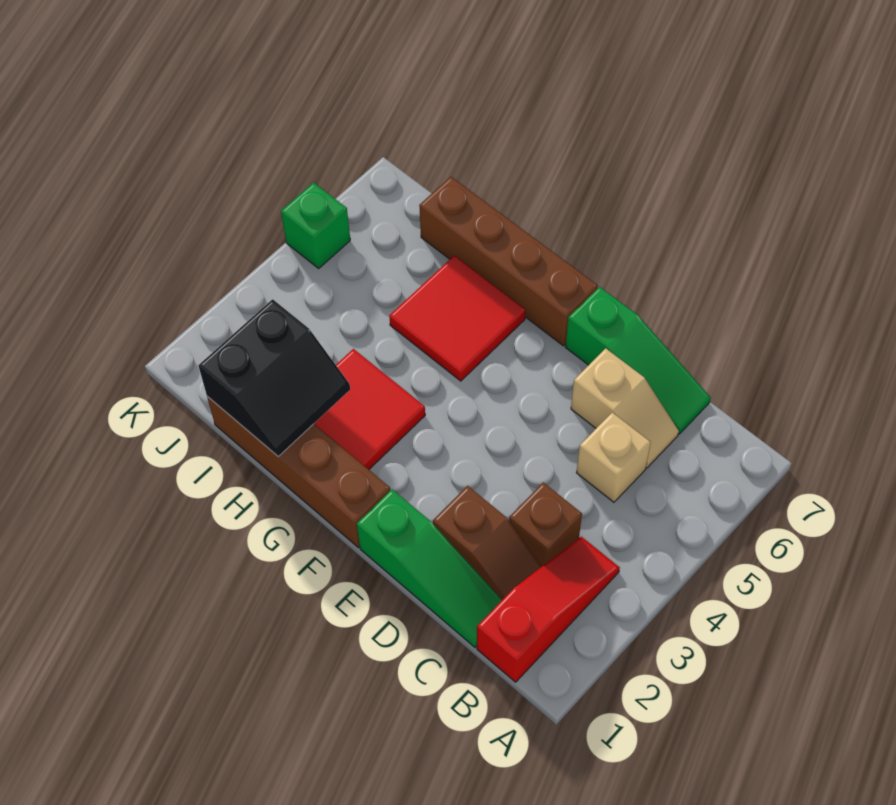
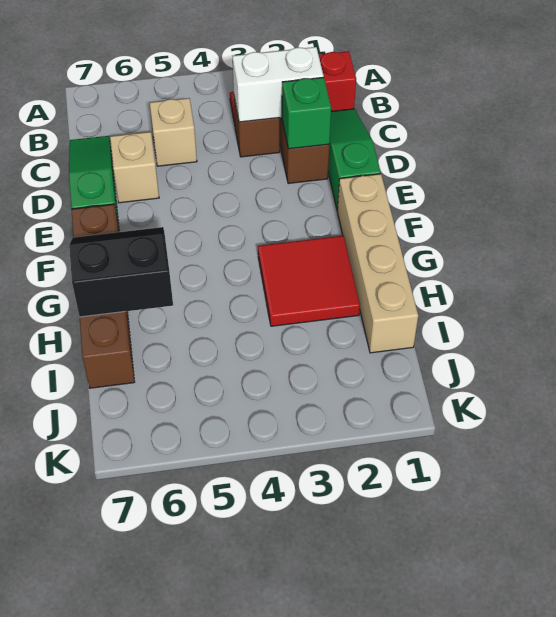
none -> white brick C2:C3 level 2
brown brick F1:I1 level 1 -> tan brick F1:I1 level 1
red tile G5:H6 level 1 -> none
black slope H1:I2 level 2 top I -> black slope G6:H7 level 2 top H
green brick K5 level 1 -> green brick D2 level 2

